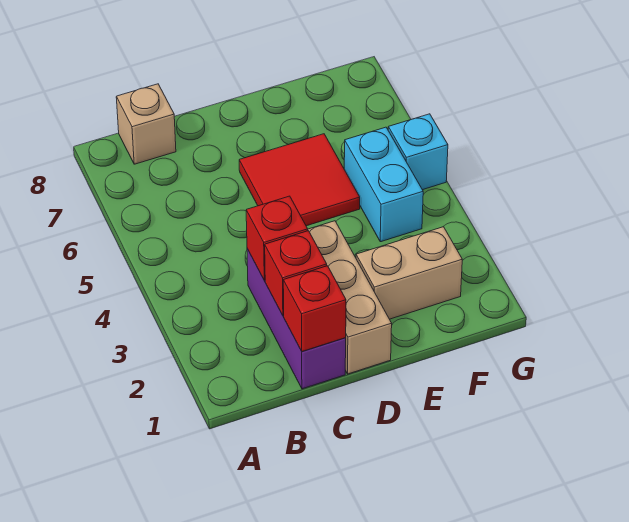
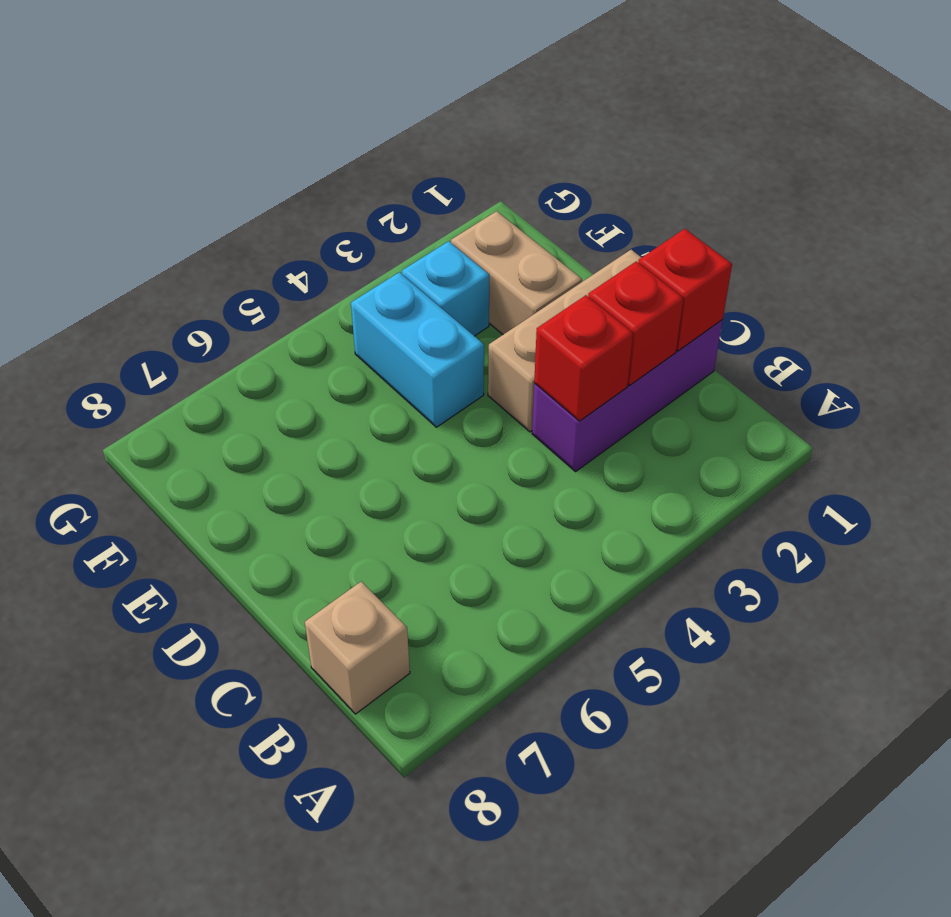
red tile D5:E6 level 1 -> none
cyan brick F4:F5 level 1 -> cyan brick E4:F4 level 1
cyan brick G5 level 1 -> cyan brick F3 level 1

